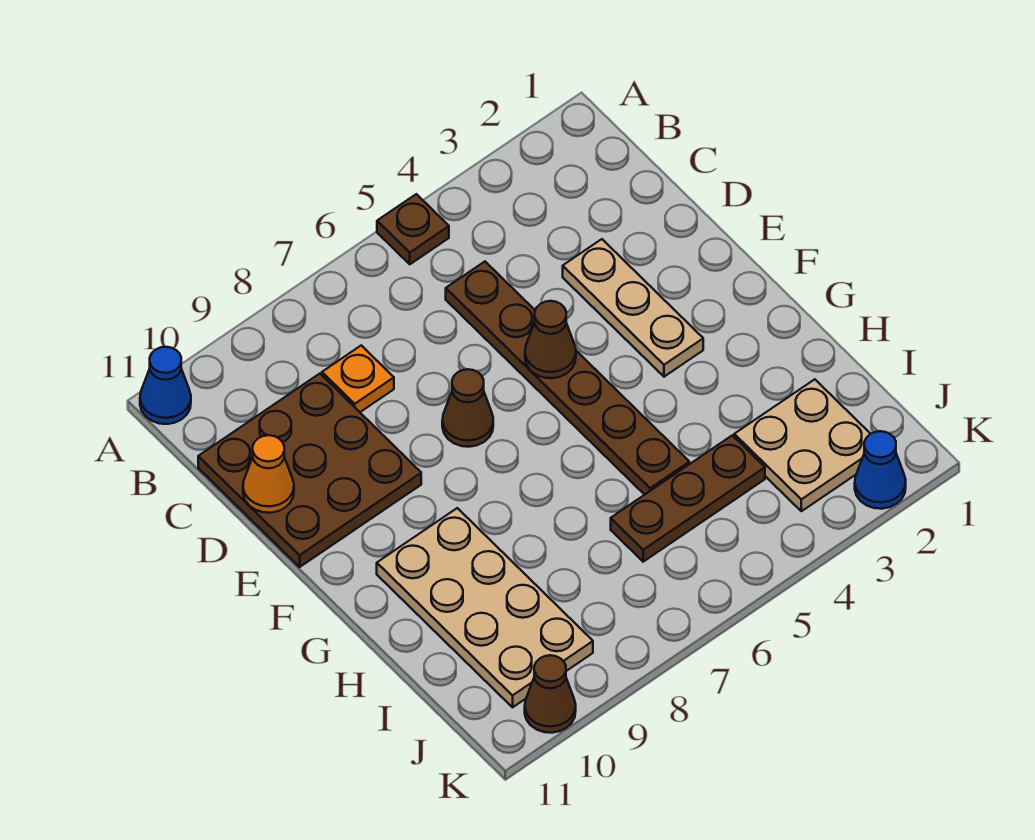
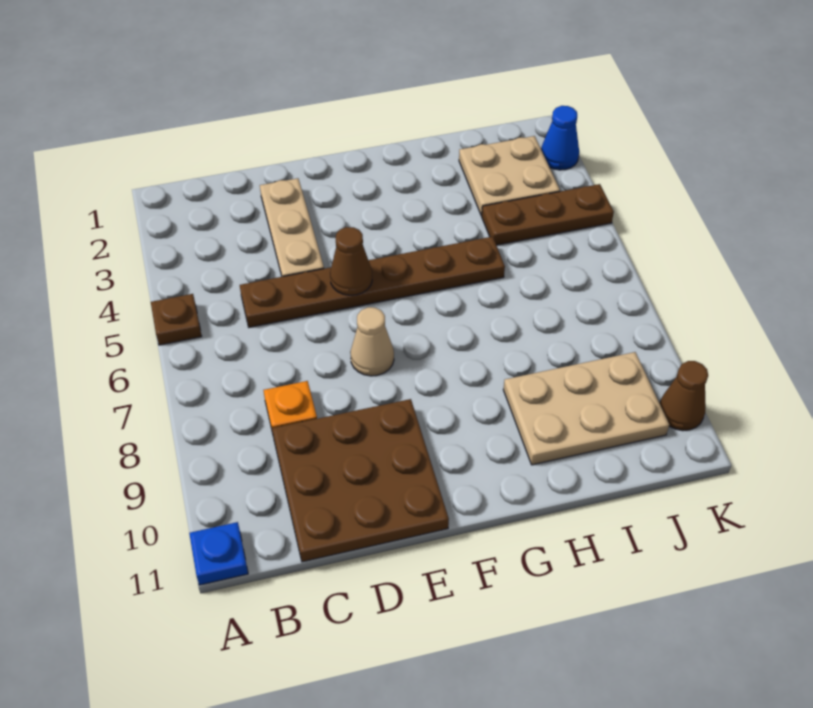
blue cone A11 level 1 -> blue plate A11 level 1
tan plate D3:F3 level 1 -> tan plate D2:D4 level 1
orange cone D11 level 2 -> none
brown cone E7 level 1 -> tan cone E7 level 1
tan plate G9:J10 level 1 -> tan plate H9:J10 level 1
brown plate I4:I6 level 1 -> brown plate I4:K4 level 1

